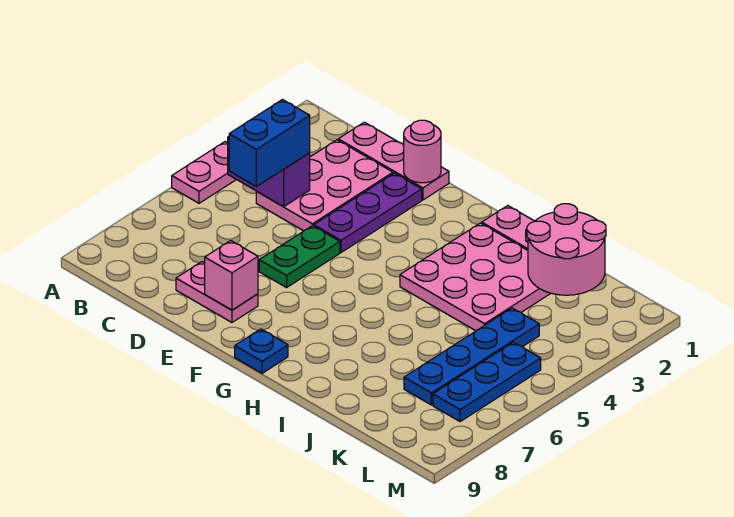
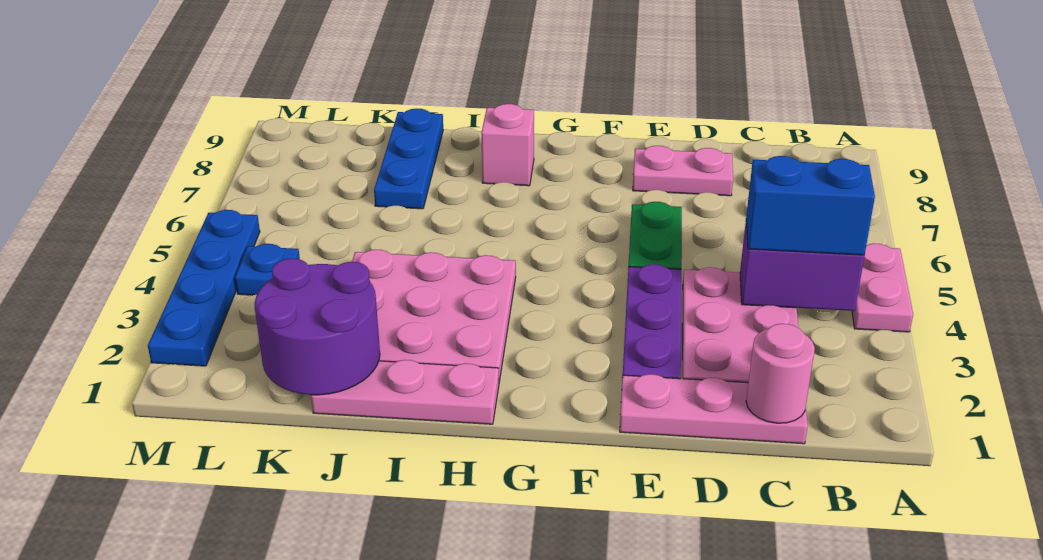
blue brick C4:C5 level 3 -> blue brick B4:C4 level 3
pink round brick E1 level 2 -> pink round brick C1 level 2
pink brick E8 level 2 -> pink brick H8 level 1
blue plate G9 level 1 -> blue plate L4 level 1
pink round brick J1:K2 level 2 -> purple round brick J1:K2 level 2
blue plate K4:K7 level 1 -> blue plate M2:M5 level 1
blue plate L5:L7 level 1 -> blue plate J7:J9 level 1

